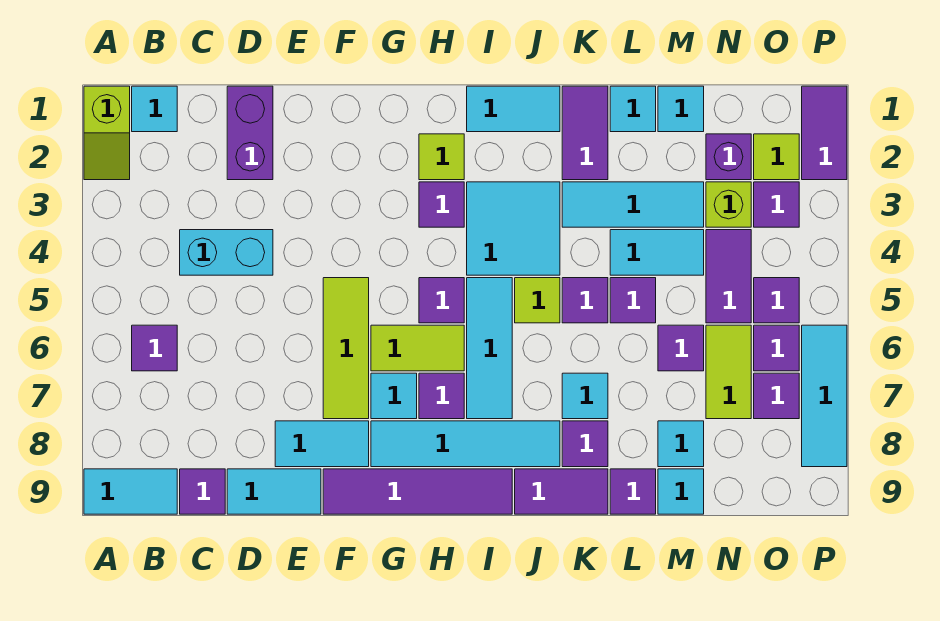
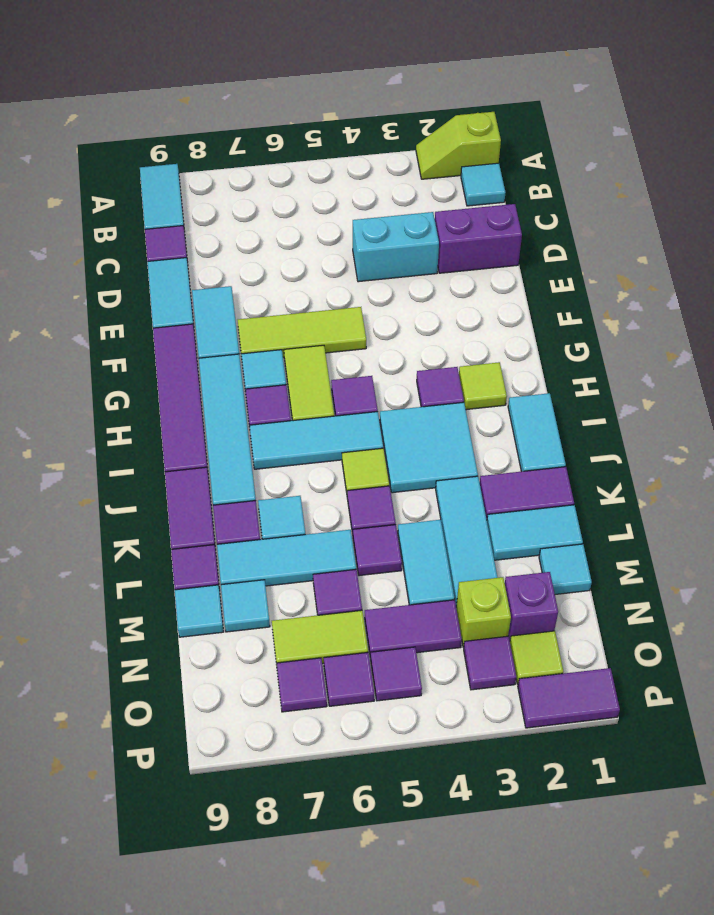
purple tile B6 level 1 -> none
cyan brick C4:D4 level 1 -> cyan brick D3:D4 level 1
cyan tile L1 level 1 -> cyan tile L1:L2 level 1
cyan tile P6:P8 level 1 -> cyan tile L6:L8 level 1

